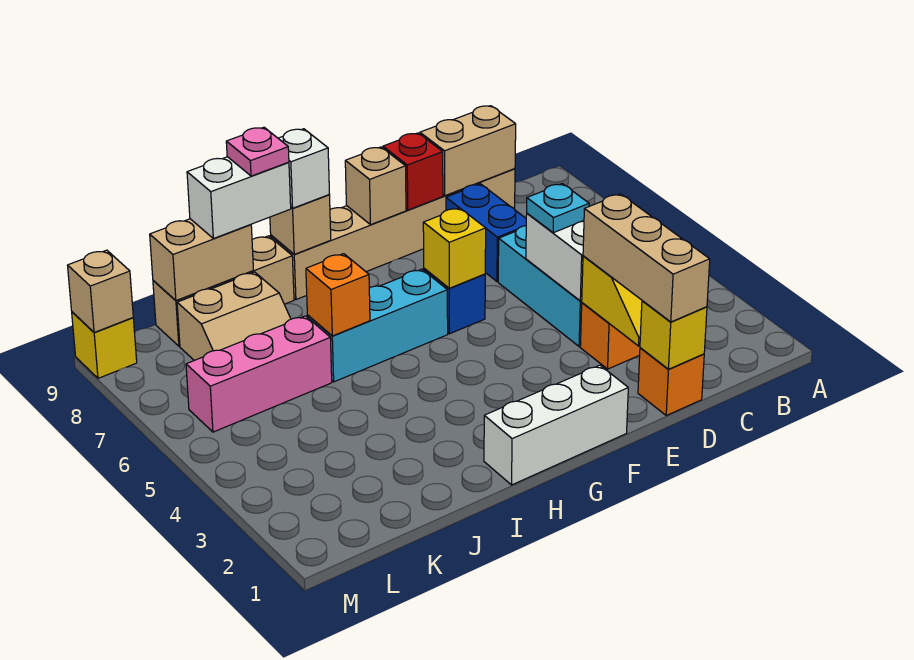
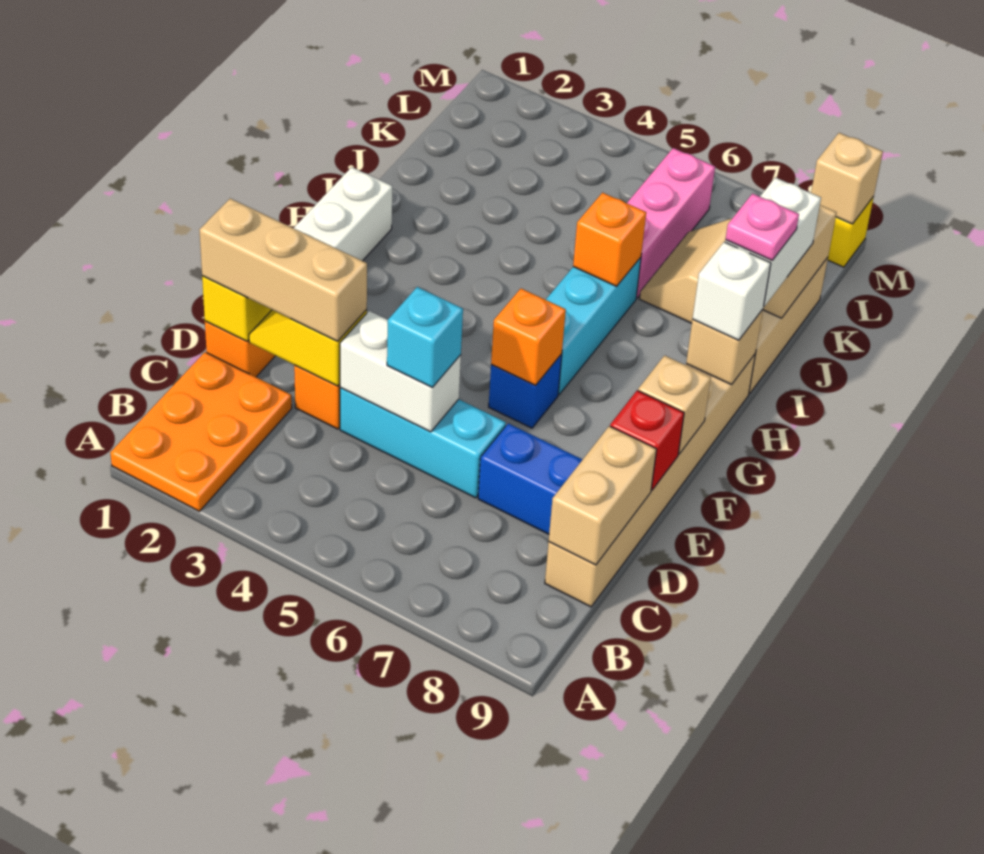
none -> orange plate A1:C2 level 1
cyan plate D5 level 3 -> cyan brick D5 level 3
yellow brick F6 level 2 -> orange brick F6 level 2

